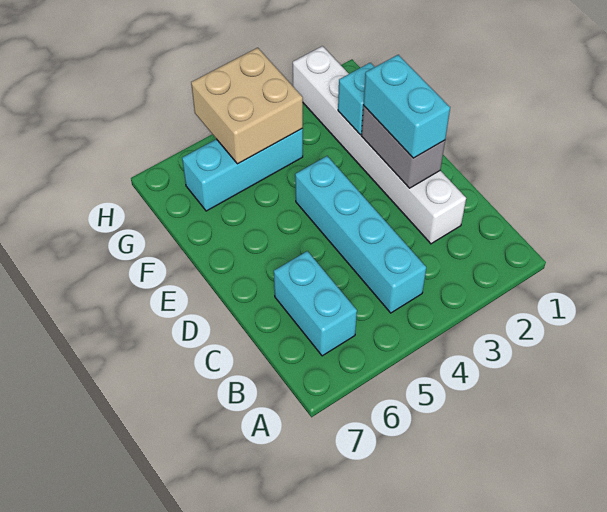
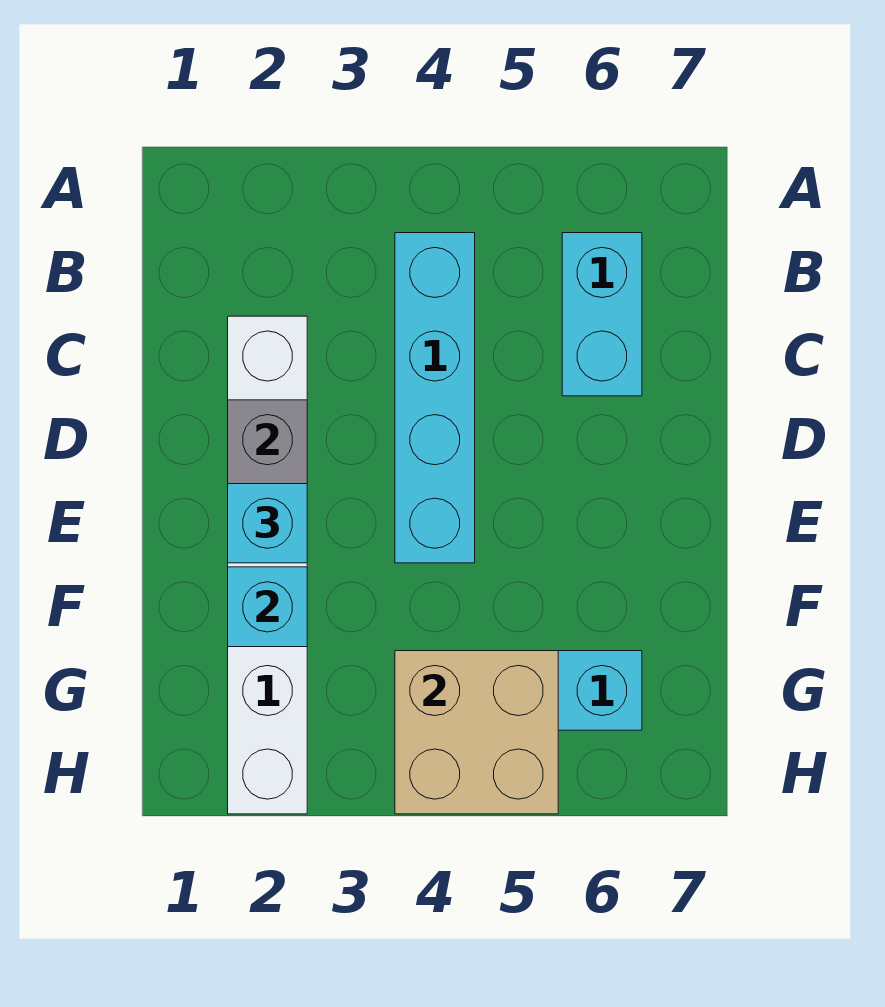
cyan brick D2:E2 level 3 -> cyan brick E2 level 3

